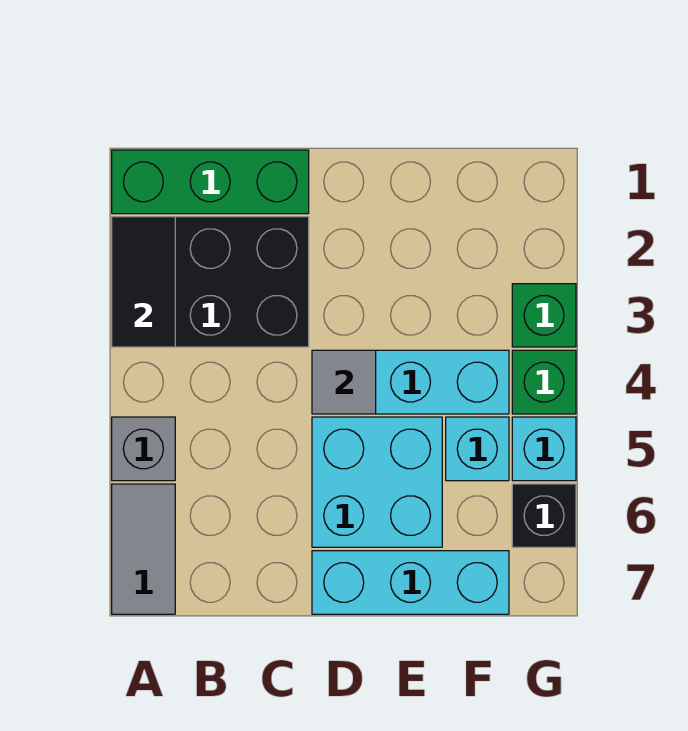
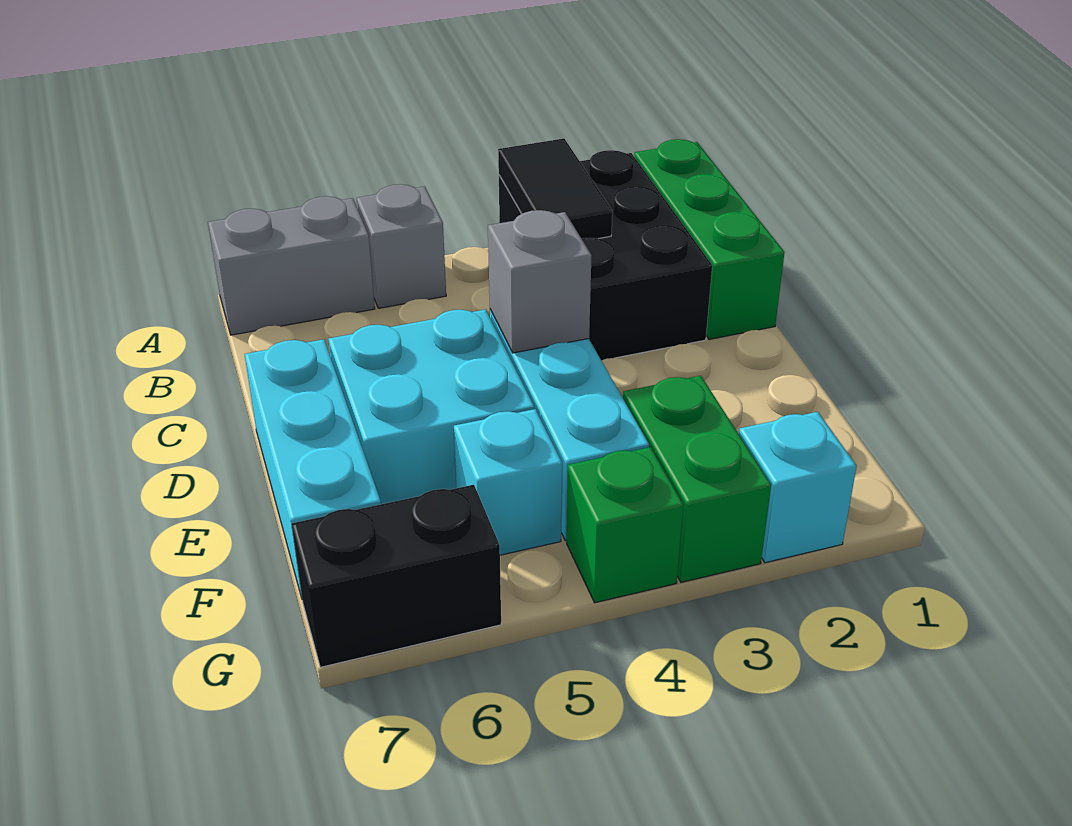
black tile A2:A3 level 2 -> black tile A3:B3 level 2
grey tile A6:A7 level 1 -> grey brick A6:A7 level 1
grey tile D4 level 2 -> grey brick D4 level 2
green brick G3 level 1 -> green brick F3:G3 level 1
cyan brick G5 level 1 -> cyan brick G2 level 1
black brick G6 level 1 -> black brick G6:G7 level 1

